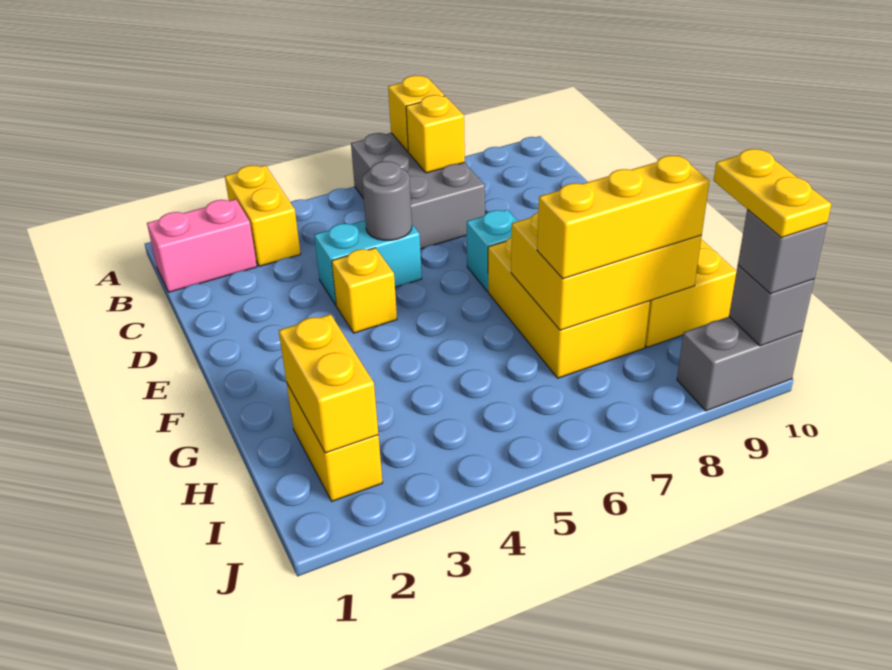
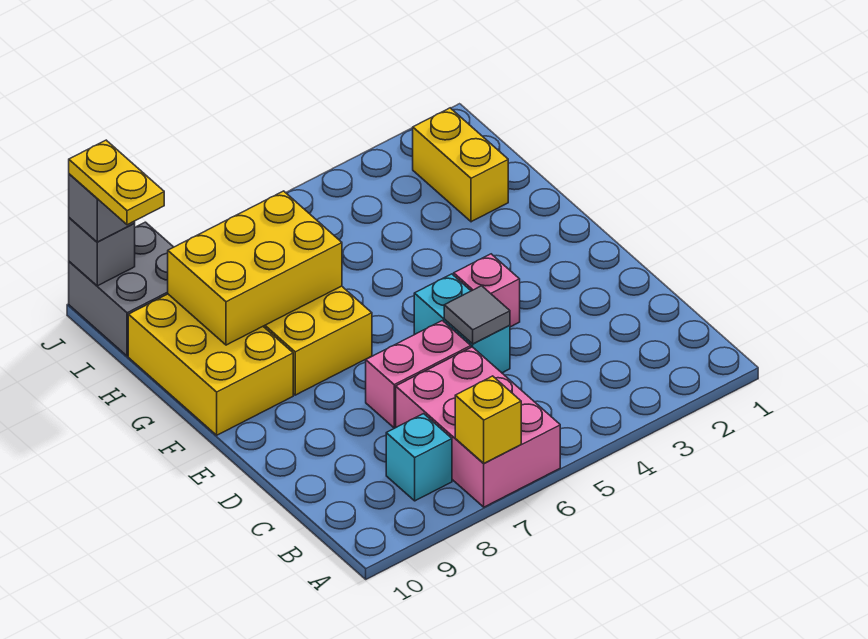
yellow brick A3:B3 level 1 -> none
grey brick A6:C7 level 1 -> pink brick A6:C7 level 1
pink brick B1:B2 level 1 -> pink brick D6:D7 level 1
yellow brick B7 level 2 -> none
cyan brick D4:D5 level 1 -> cyan brick D5:E5 level 1
grey round brick D5 level 2 -> grey tile D5 level 2
yellow brick E4 level 1 -> pink brick E4 level 1
cyan brick E7 level 1 -> cyan brick B8 level 1
yellow brick H2:I2 level 2 -> none
yellow brick H7:H9 level 3 -> none
grey brick J9:J10 level 1 -> grey brick I9:J10 level 1

